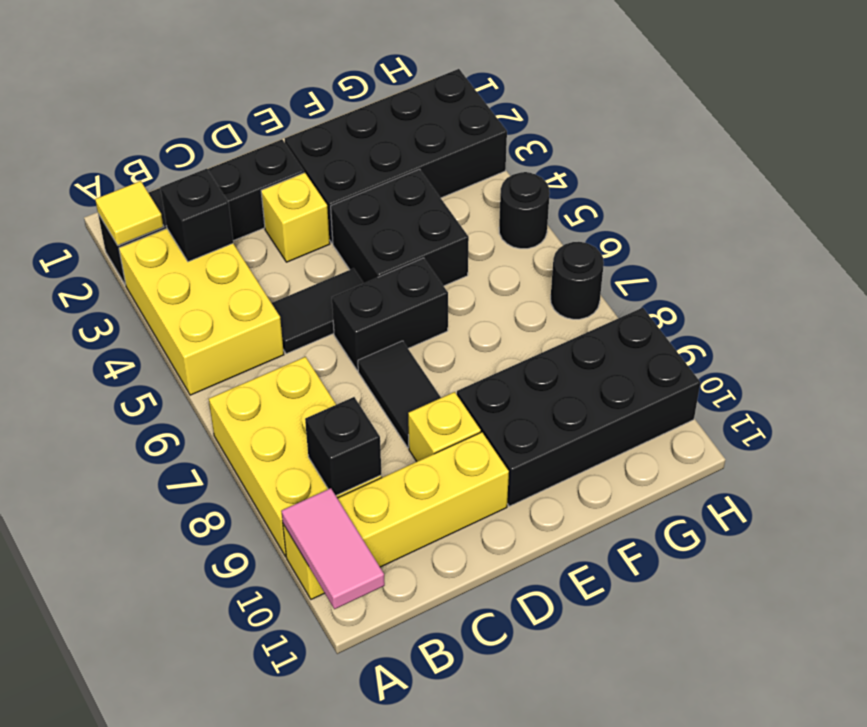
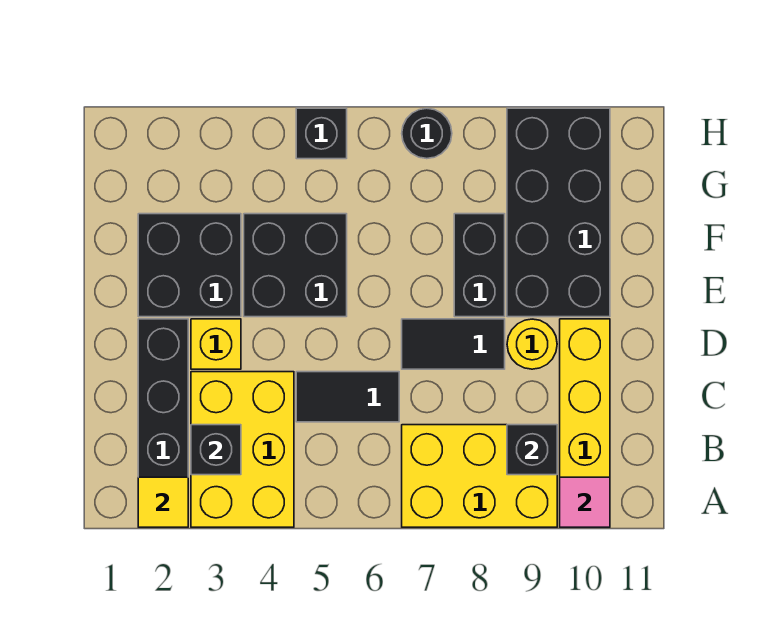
yellow brick A3:B5 level 1 -> yellow brick A3:C4 level 1
pink tile A10:A11 level 2 -> pink tile A10 level 2
black tile C5:D5 level 1 -> black tile C5:C6 level 1
black brick D6:E6 level 1 -> black brick E8:F8 level 1
yellow brick D9 level 1 -> yellow round brick D9 level 1
black brick E2:H3 level 1 -> black brick E2:F3 level 1
black round brick H5 level 1 -> black brick H5 level 1

